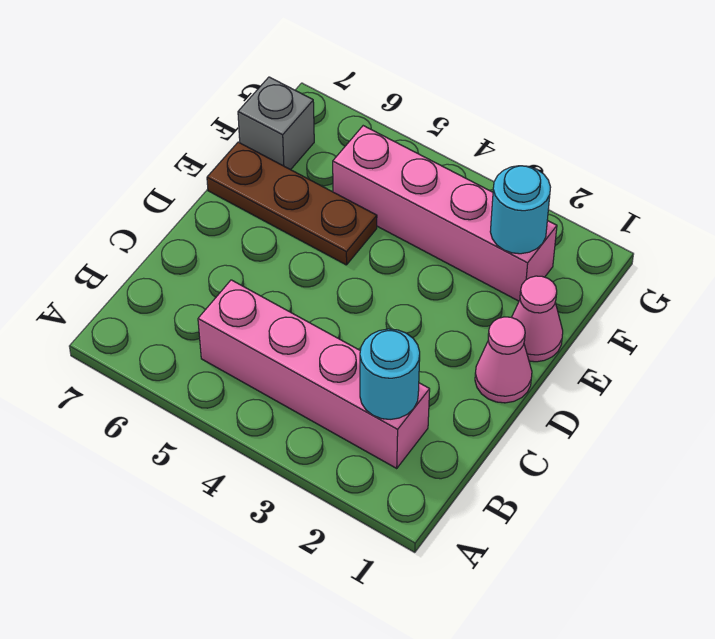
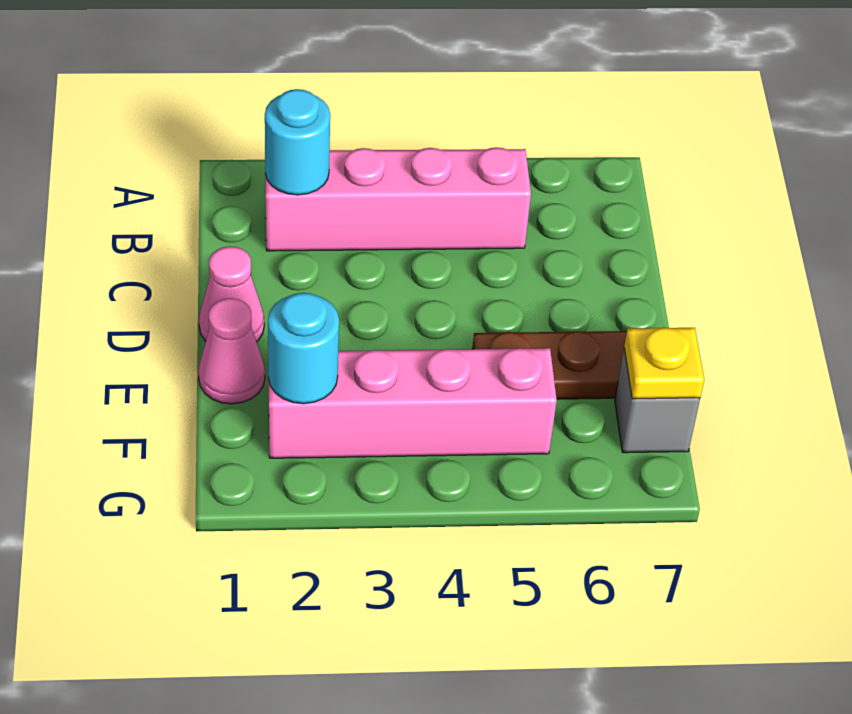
none -> yellow plate F7 level 2

